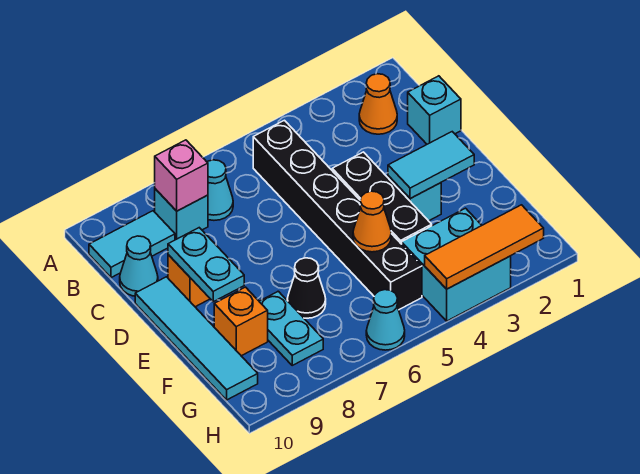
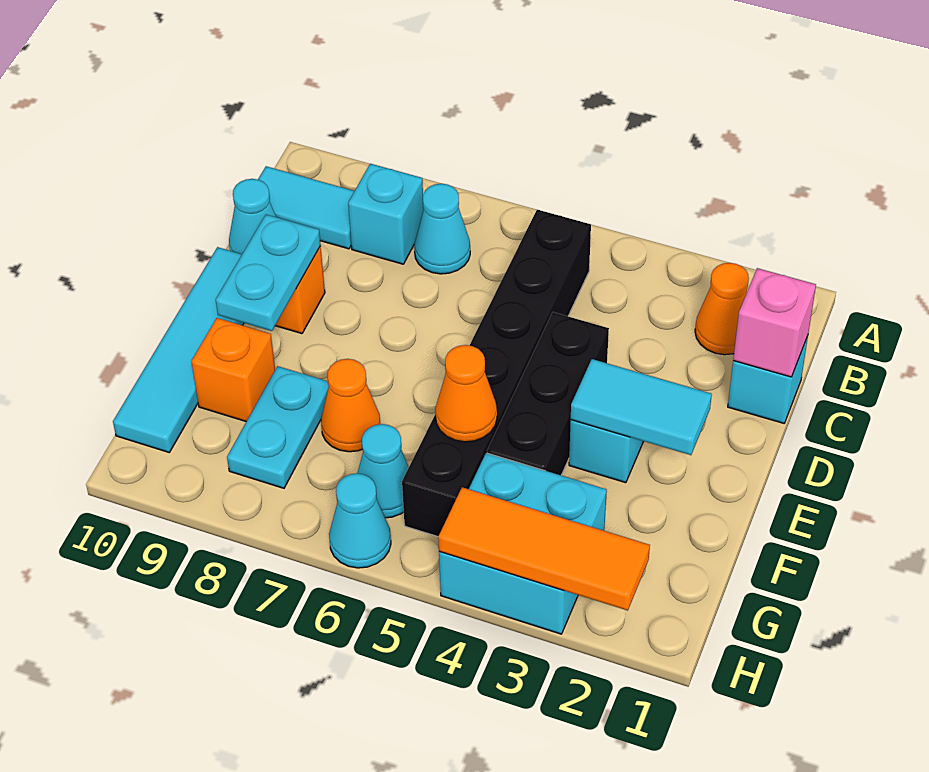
pink brick B8 level 2 -> pink brick C1 level 2
black cone F7 level 1 -> orange cone F7 level 1
none -> cyan cone G6 level 1

